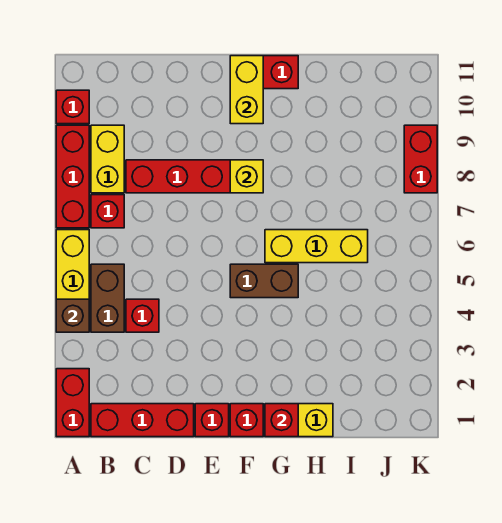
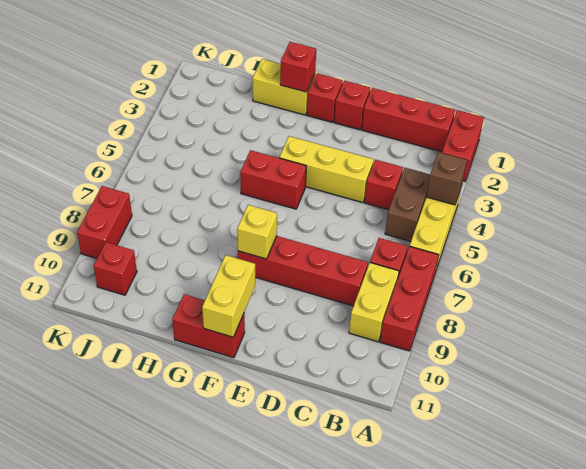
red brick A10 level 1 -> red brick J10 level 1
brown brick F5:G5 level 1 -> red brick F5:G5 level 1
yellow brick G6:I6 level 1 -> yellow brick D4:F4 level 1

